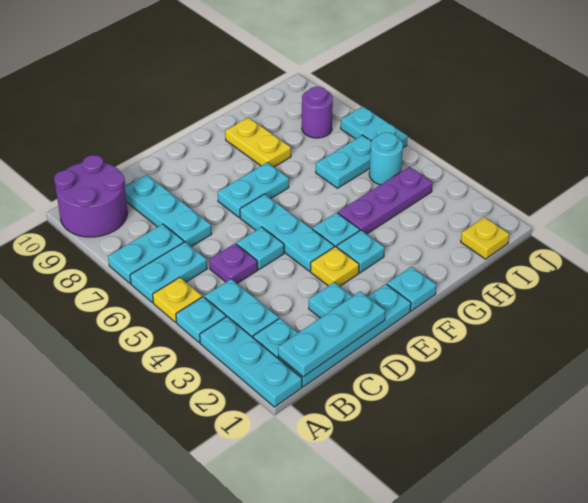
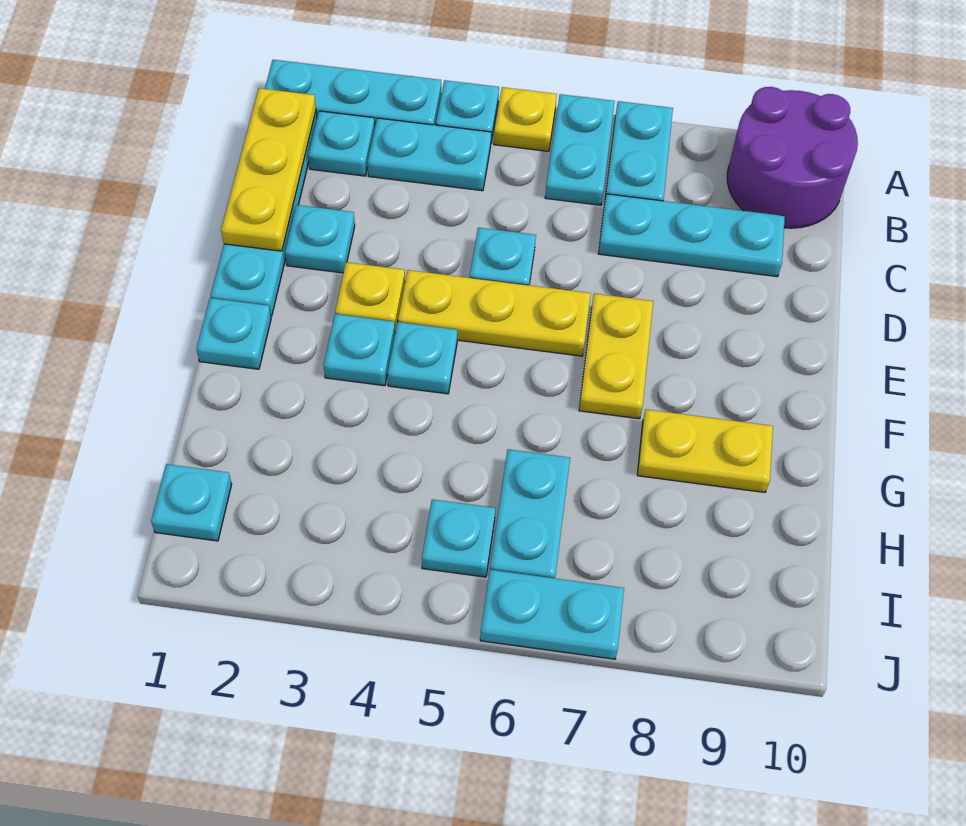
cyan plate B1:D1 level 2 -> yellow plate B1:D1 level 2
purple plate C5 level 1 -> none
cyan plate E4:E6 level 1 -> yellow plate E4:E6 level 1
cyan plate E7:F7 level 1 -> yellow plate E7:F7 level 1
purple plate G4:I4 level 1 -> none
yellow plate I1 level 1 -> cyan plate I1 level 1
cyan round brick I5 level 1 -> cyan plate I5 level 1
purple round brick I8 level 1 -> none

